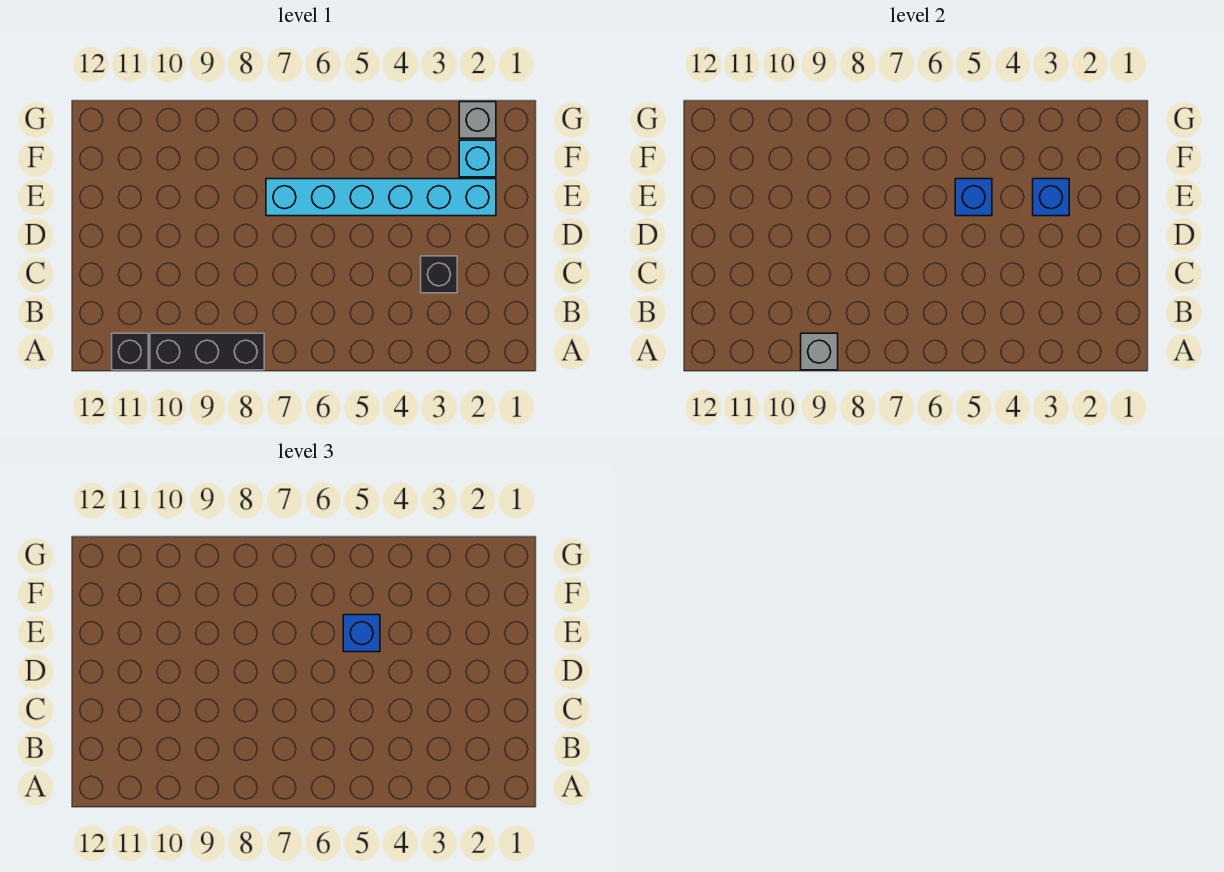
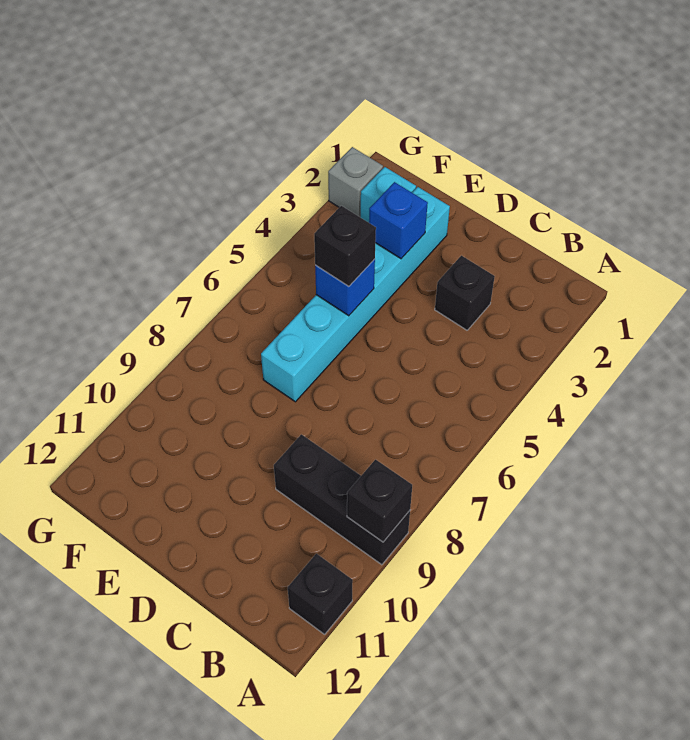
black brick A8:A10 level 1 -> black brick A9:C9 level 1
grey brick A9 level 2 -> black brick A9 level 2
blue brick E5 level 3 -> black brick E5 level 3

